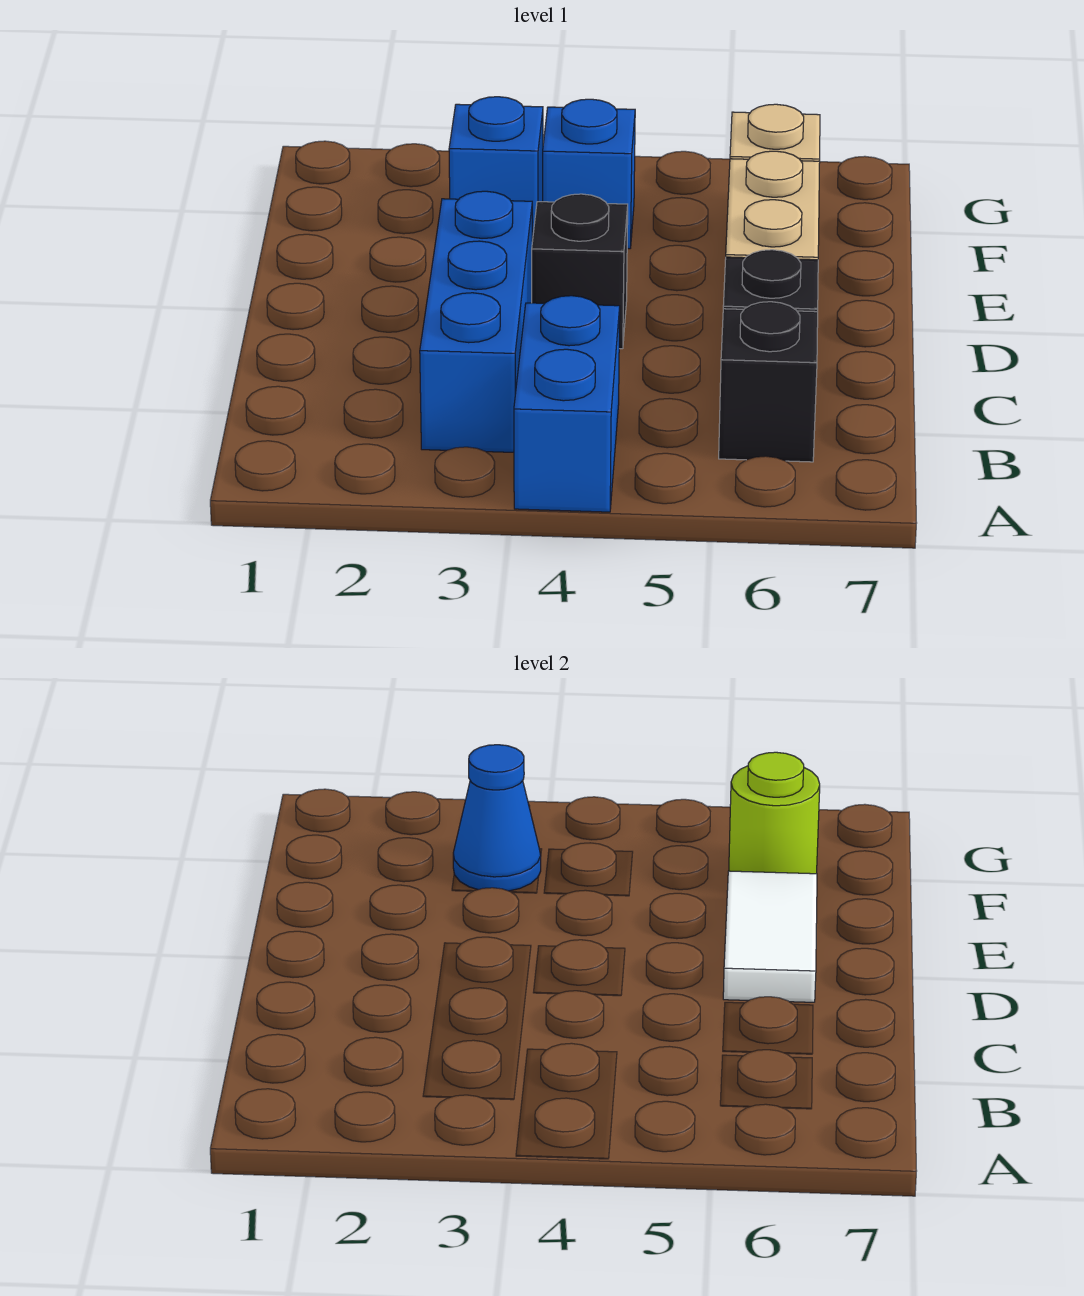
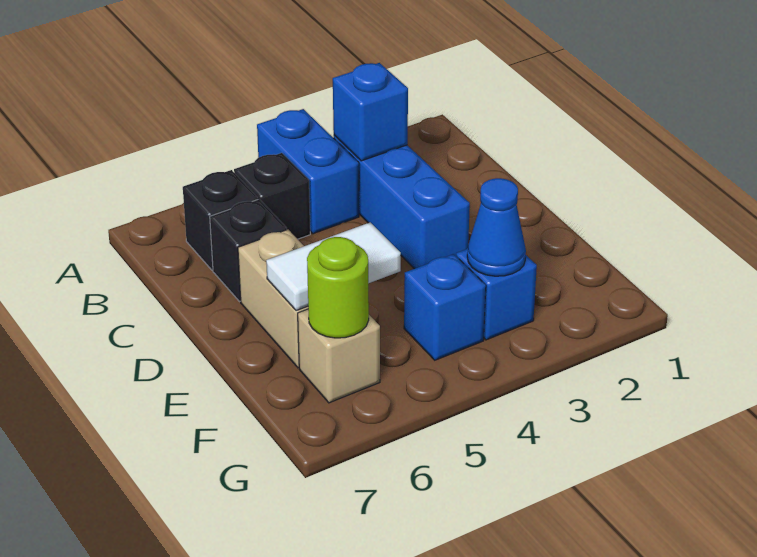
none -> blue brick B3 level 2
black brick D4 level 1 -> black brick B5 level 1
white tile D6:E6 level 2 -> white tile E5:E6 level 2

